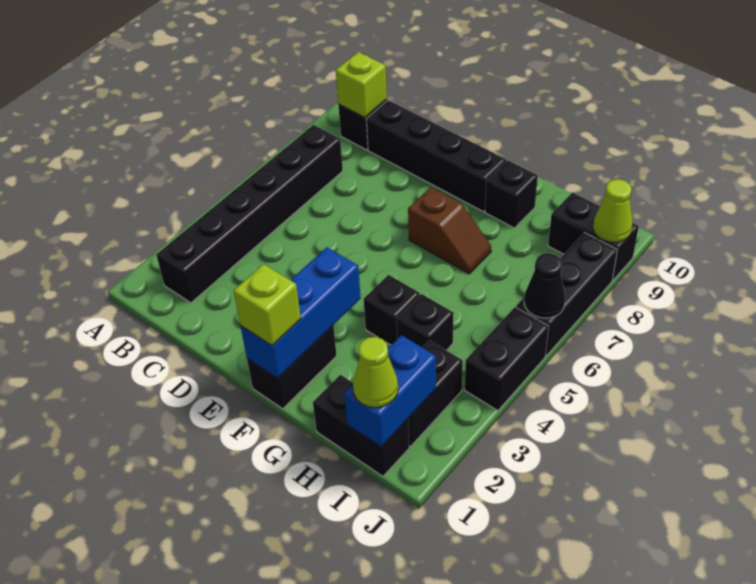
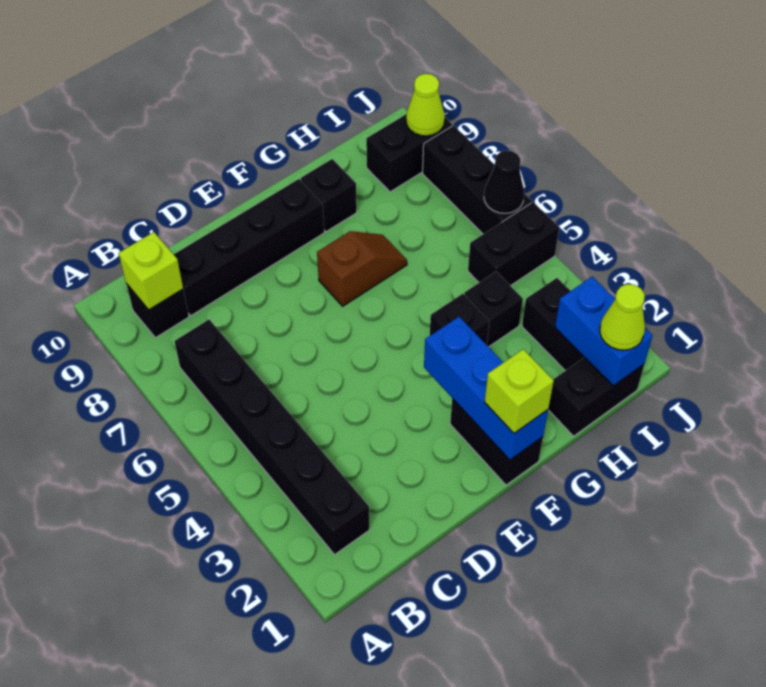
black brick J4:J5 level 1 -> black brick I5:J5 level 1

